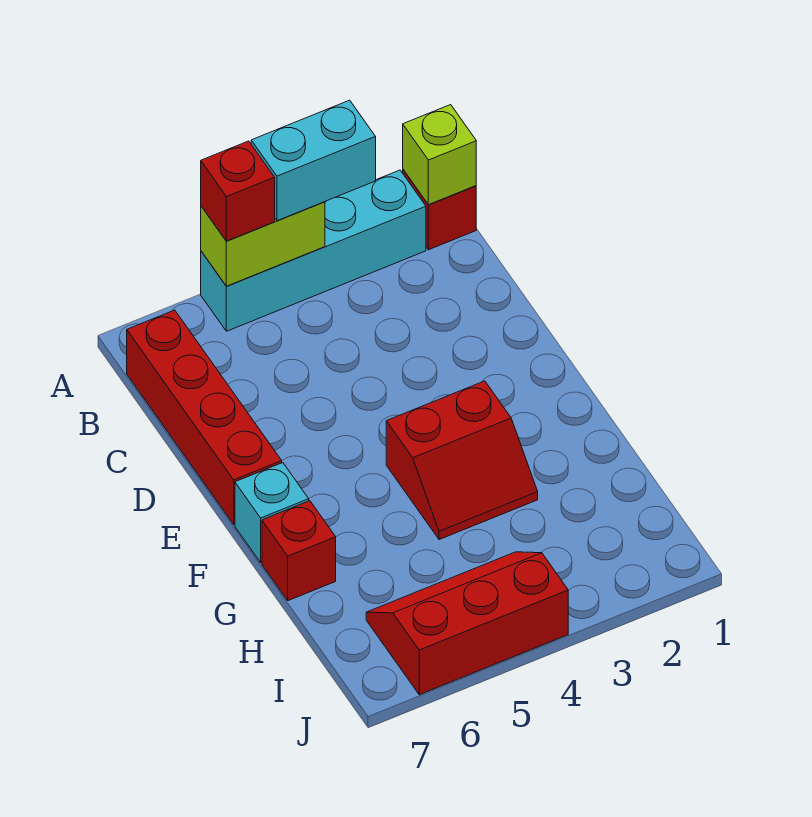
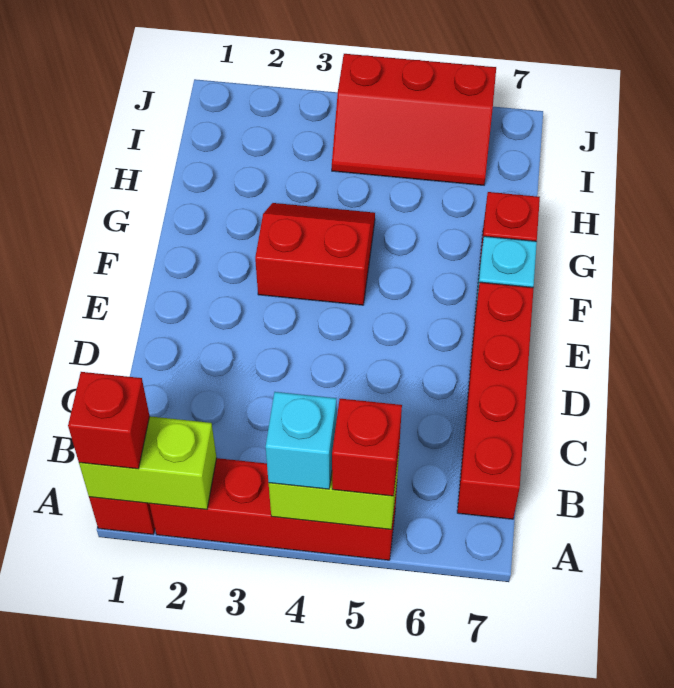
lime brick A1 level 2 -> lime brick A1:A2 level 2
none -> red brick A1 level 3
cyan brick A2:A5 level 1 -> red brick A2:A5 level 1
cyan brick A3:A4 level 3 -> cyan brick A4 level 3

